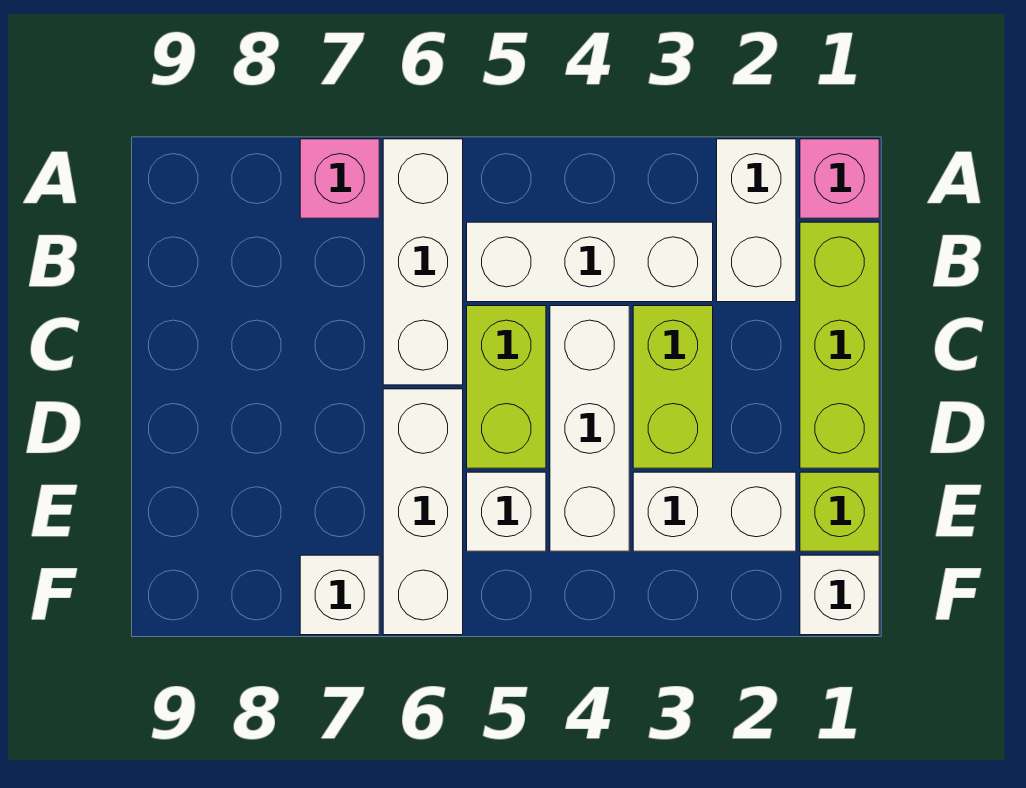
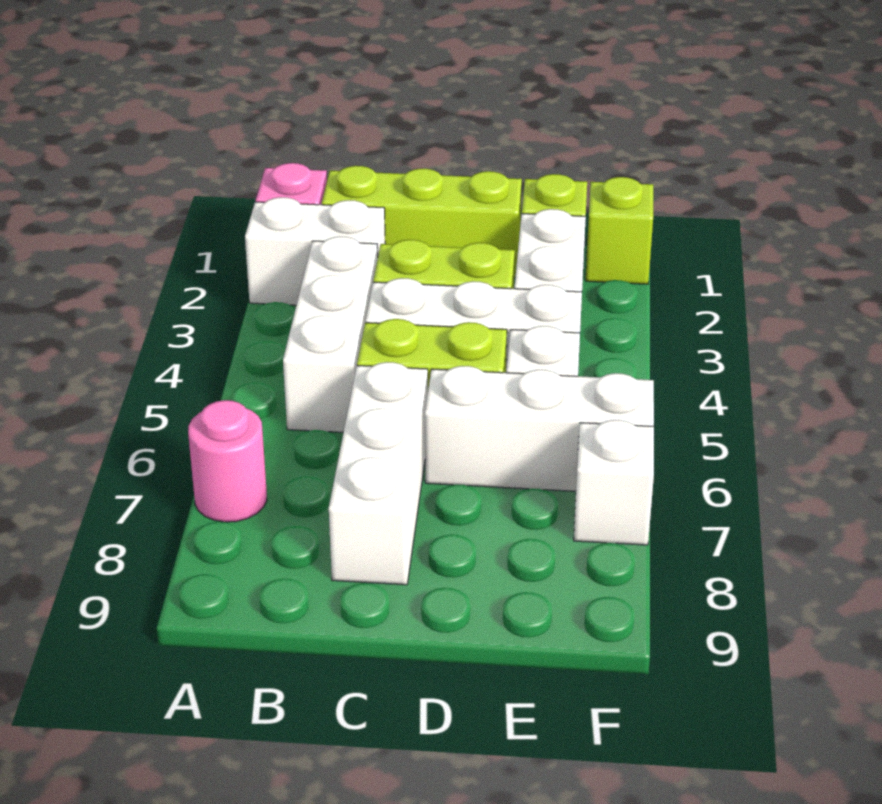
white brick A6:C6 level 1 -> white brick C6:C8 level 1
pink brick A7 level 1 -> pink round brick A7 level 1
white brick F1 level 1 -> lime brick F1 level 1

